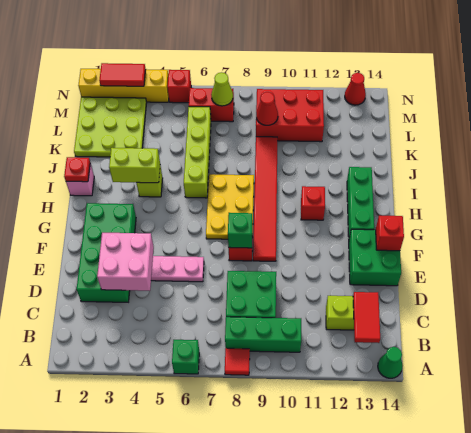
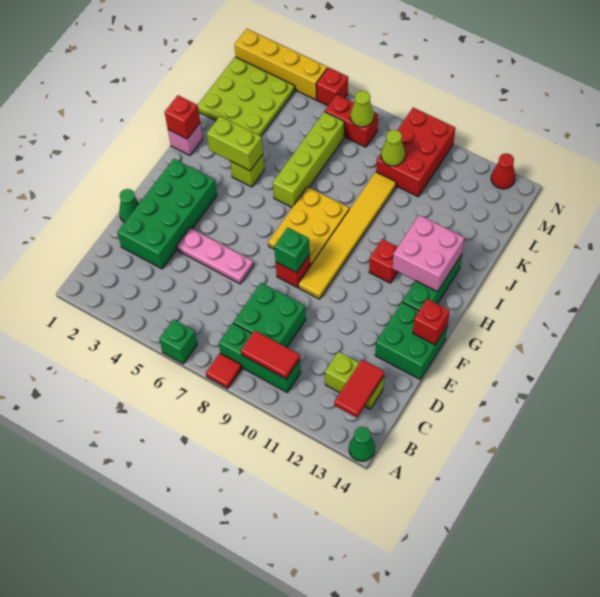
pink brick D3:E4 level 2 -> pink brick H12:I13 level 2
none -> green cone E1 level 1
red tile F9:K9 level 1 -> yellow tile F9:K9 level 1
red plate I1 level 2 -> red brick I1 level 2
red brick L9:M11 level 1 -> red brick L9:N10 level 1
red cone L9 level 2 -> lime cone L9 level 2
red tile N2:N3 level 2 -> red tile B9:B10 level 2

